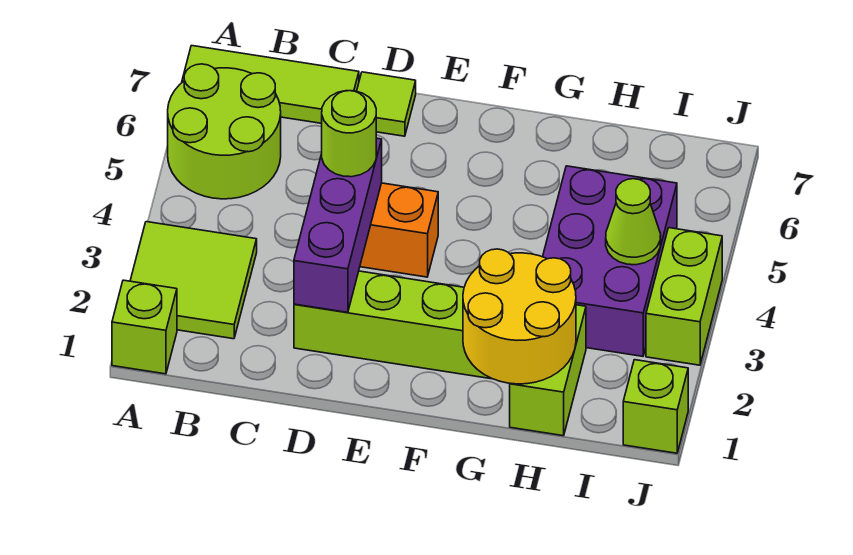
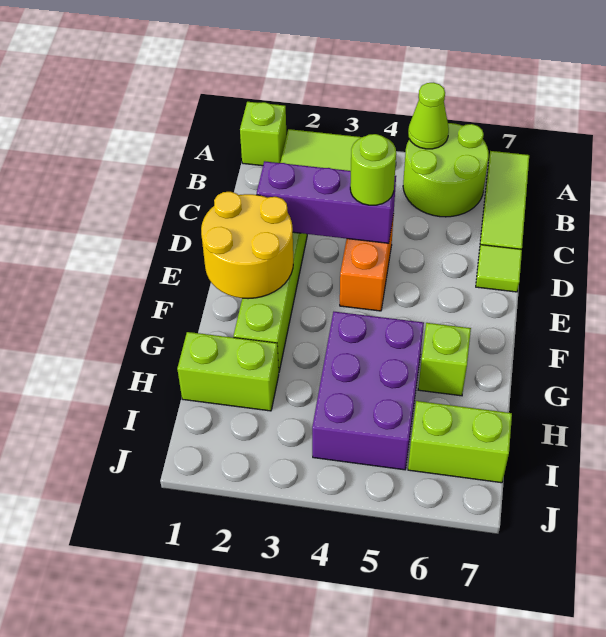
yellow round brick G1:H2 level 2 -> yellow round brick E1:F2 level 2
purple brick H3:I5 level 1 -> purple brick G4:I5 level 1
lime cone I4 level 2 -> lime cone A5 level 2
lime brick J1 level 1 -> lime brick G6 level 1
lime brick J3:J4 level 1 -> lime brick I6:I7 level 1

